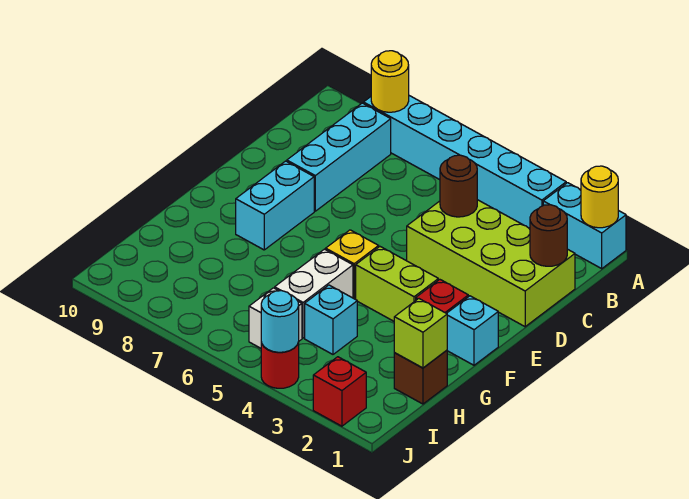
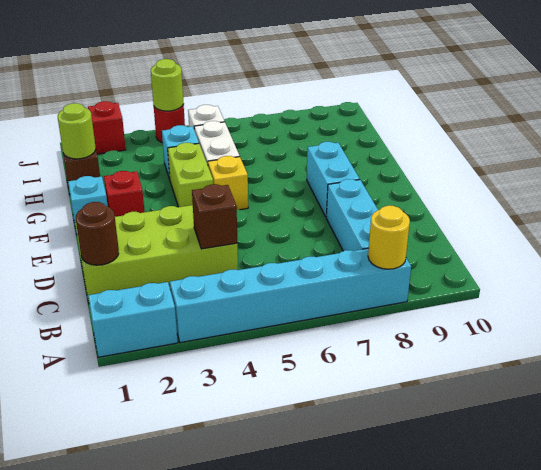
yellow round brick A1 level 2 -> none
brown round brick C4 level 2 -> brown brick C4 level 2
lime brick F3:F4 level 1 -> lime brick F4:G4 level 1
lime brick H1 level 2 -> lime round brick H1 level 2
cyan round brick J4 level 2 -> lime round brick J4 level 2

